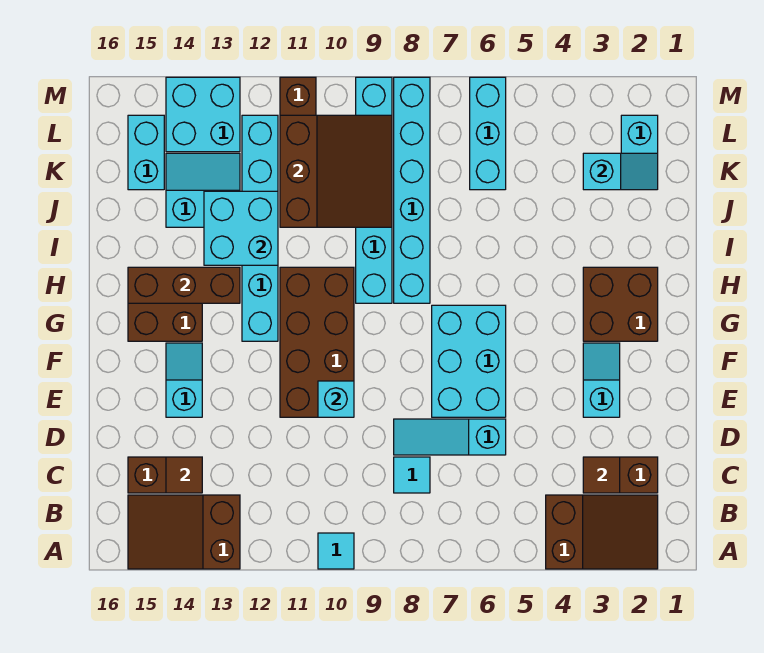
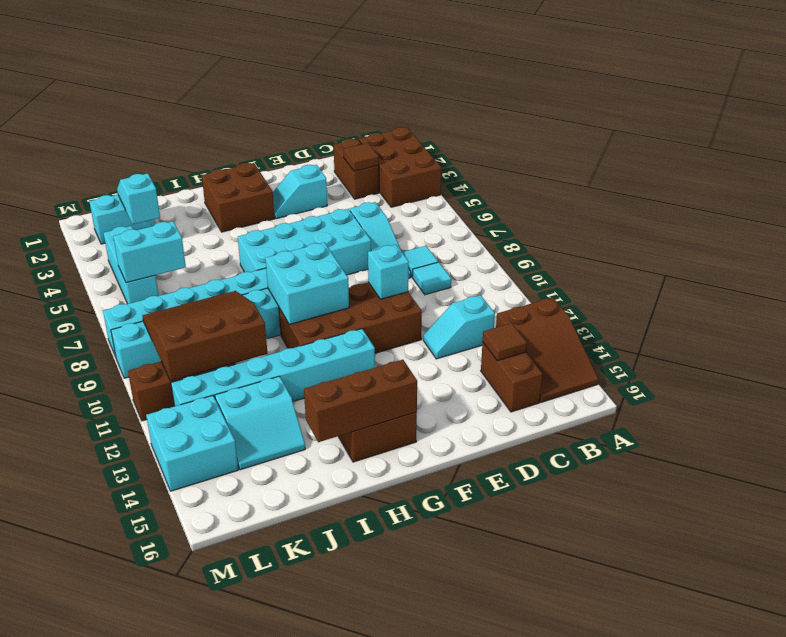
brown slope A2:B4 level 1 top 4 -> brown brick A2:B4 level 1
cyan tile A10 level 1 -> cyan tile C9 level 1
cyan brick E6:G7 level 1 -> cyan brick E6:H7 level 1
cyan slope E14:F14 level 1 top E -> cyan slope C12:D12 level 1 top C
brown brick H13:H15 level 2 -> brown brick G15:I15 level 2
cyan brick I12:J13 level 2 -> cyan brick G9:H10 level 2
cyan slope J13:K14 level 1 top J -> cyan slope J13:K14 level 1 top 13
cyan brick K6:M6 level 1 -> cyan brick L4:L6 level 1
cyan brick K15:L15 level 1 -> cyan brick K6:L6 level 2

